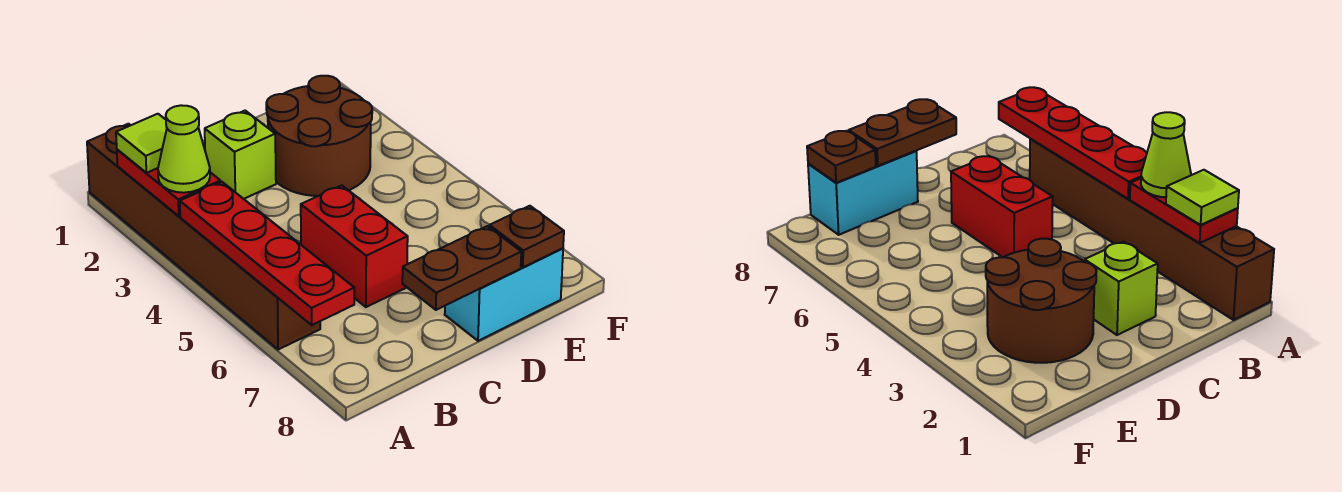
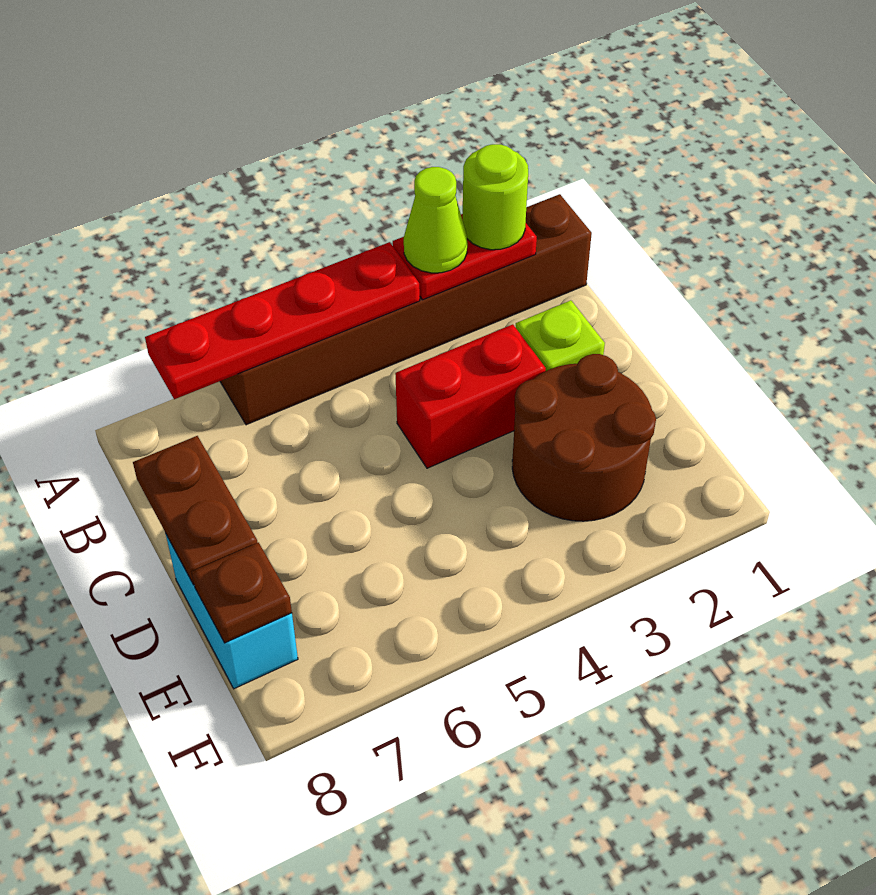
lime tile A2 level 3 -> lime round brick A2 level 3
red brick C5:C6 level 1 -> red brick C3:C4 level 1

